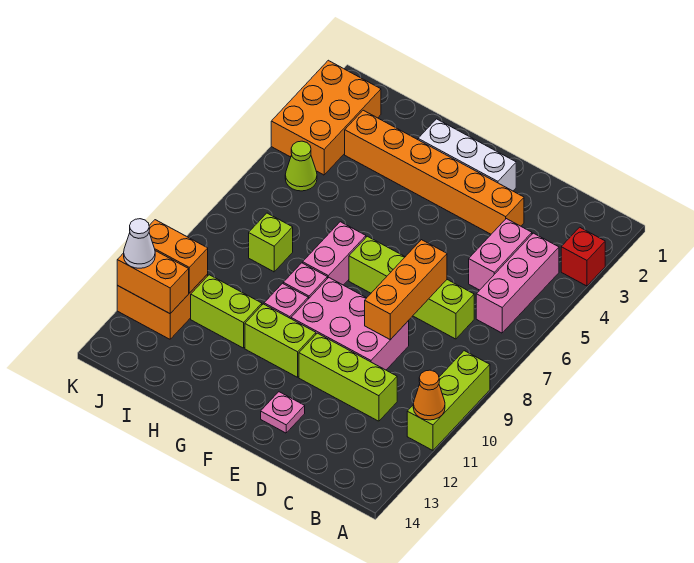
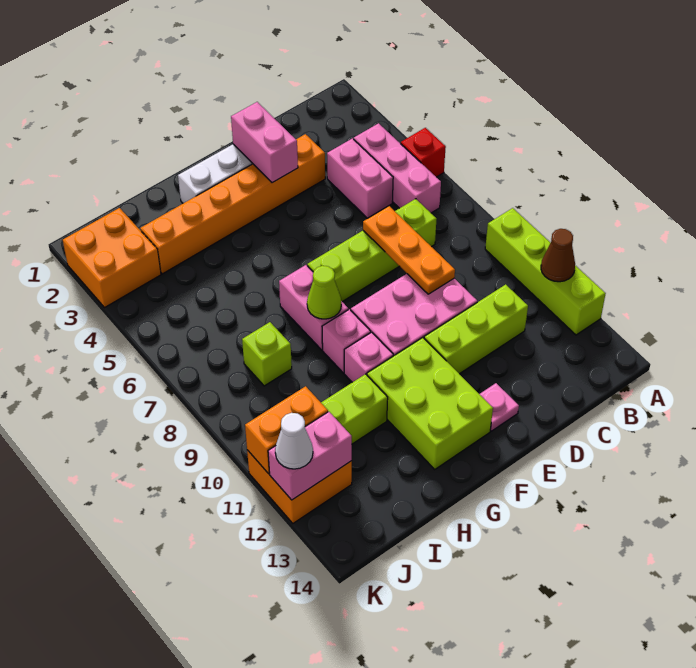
red brick A3 level 1 -> red brick A5 level 1
lime brick A9:A11 level 1 -> lime brick A9:A12 level 1
orange cone A11 level 2 -> brown cone A11 level 2
orange brick D7:D9 level 2 -> orange plate D7:D9 level 2
none -> pink brick E2:E3 level 2
lime brick F11:G11 level 1 -> lime brick F11:G13 level 1
orange brick J2:K4 level 1 -> orange brick J2:K3 level 1
lime cone J5 level 1 -> lime cone G8 level 2
orange brick J12:K12 level 2 -> pink brick J12:K12 level 2

